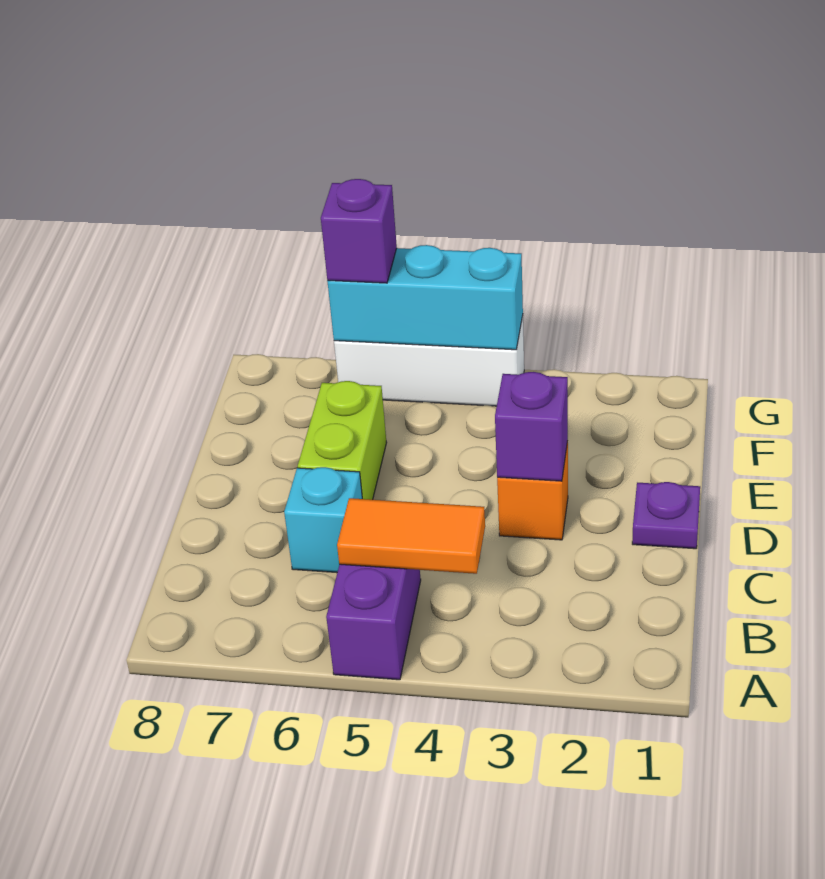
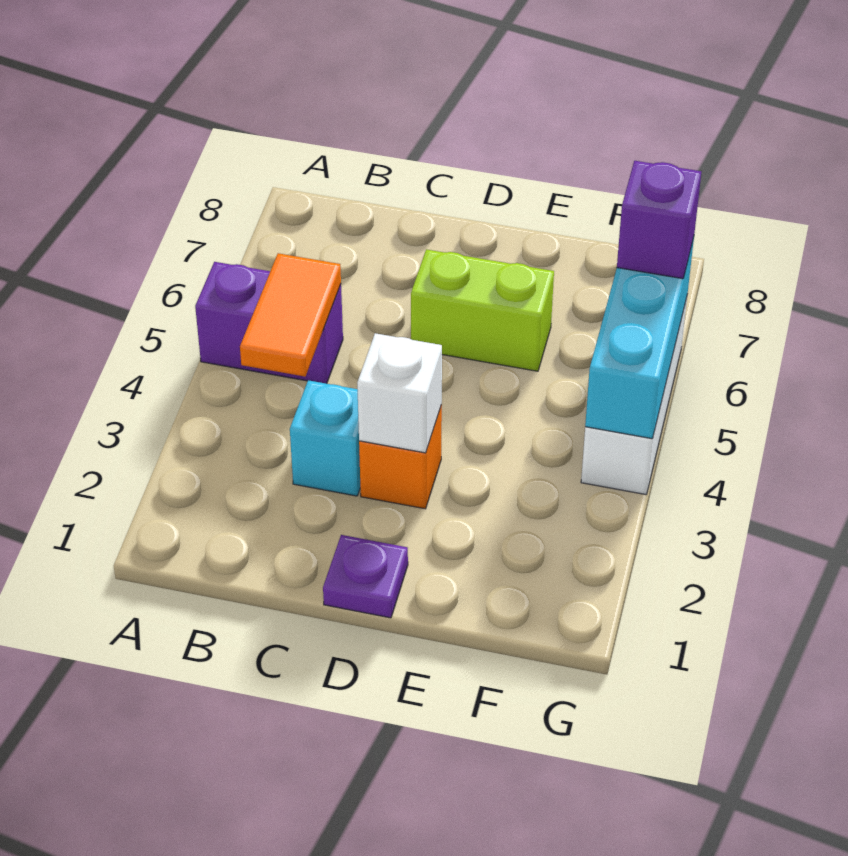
cyan brick C6 level 1 -> cyan brick C3 level 1
purple brick D3 level 2 -> white brick D3 level 2

